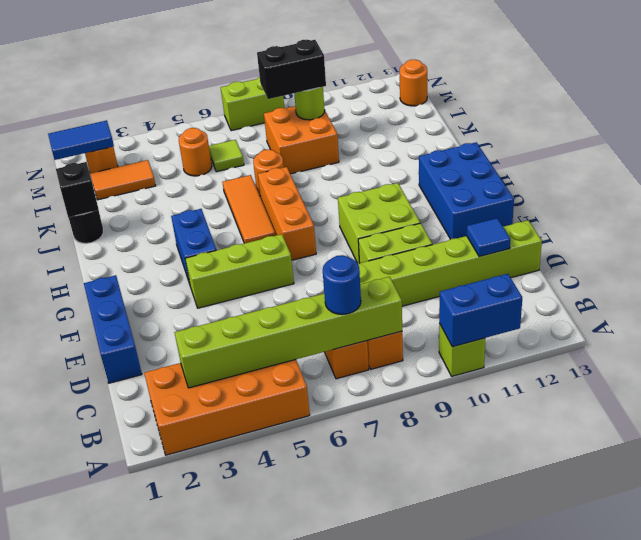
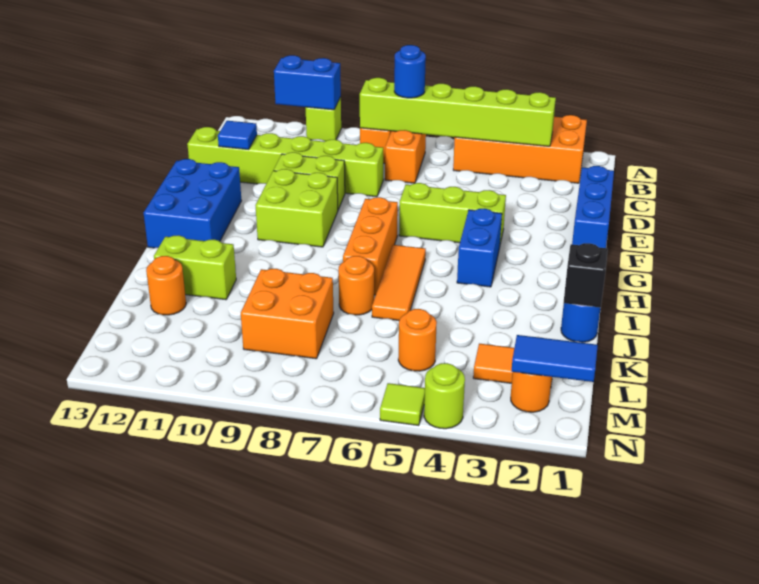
black round brick J1 level 1 -> blue round brick J1 level 1
lime tile L6 level 1 -> lime tile N5 level 1
black brick L8:L9 level 3 -> none
lime round brick L9 level 2 -> lime round brick N4 level 1
orange round brick M13 level 1 -> orange round brick K12 level 1
lime brick N7:N8 level 1 -> lime brick J11:J12 level 1

